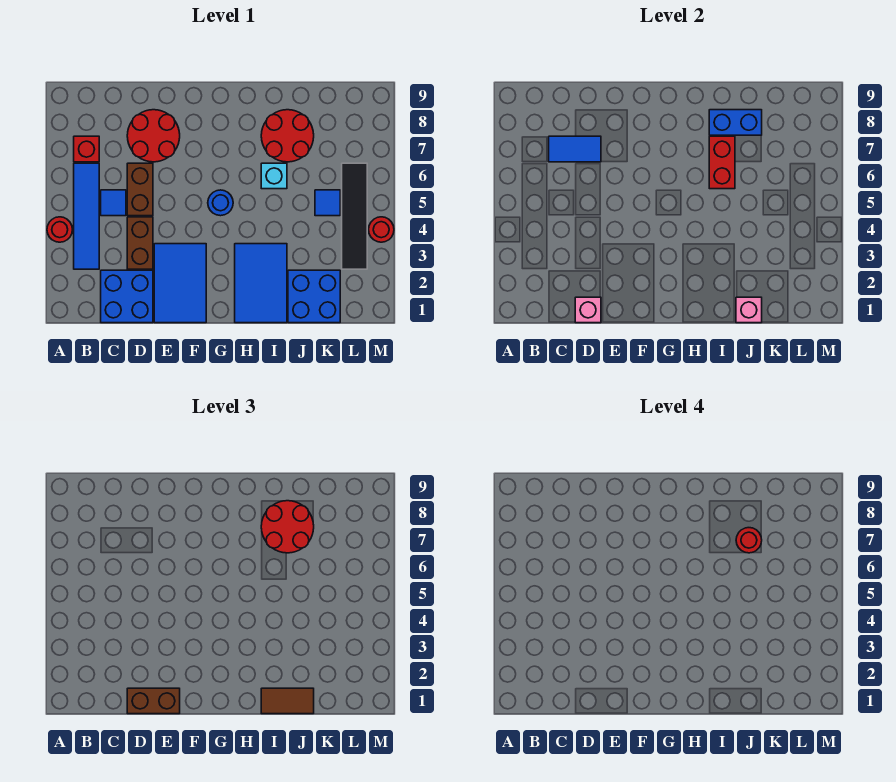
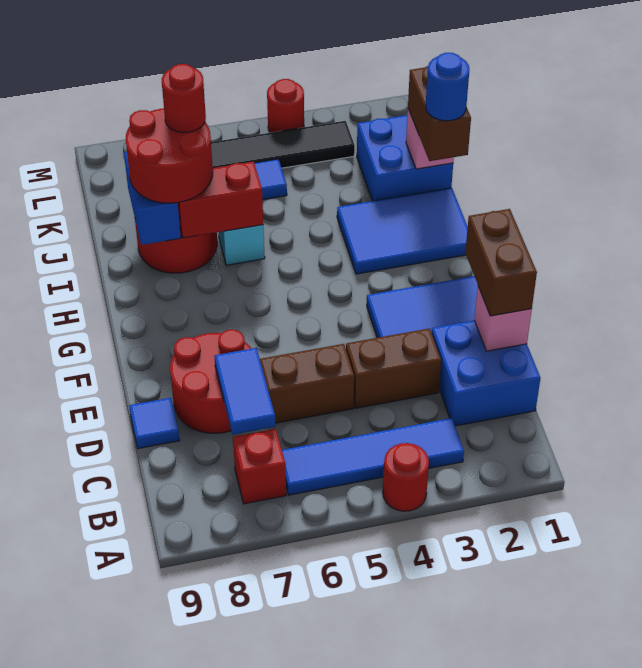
blue tile C5 level 1 -> blue tile D9 level 1
blue round brick G5 level 1 -> blue round brick I1 level 4
brown tile I1:J1 level 3 -> brown brick I1:J1 level 3

